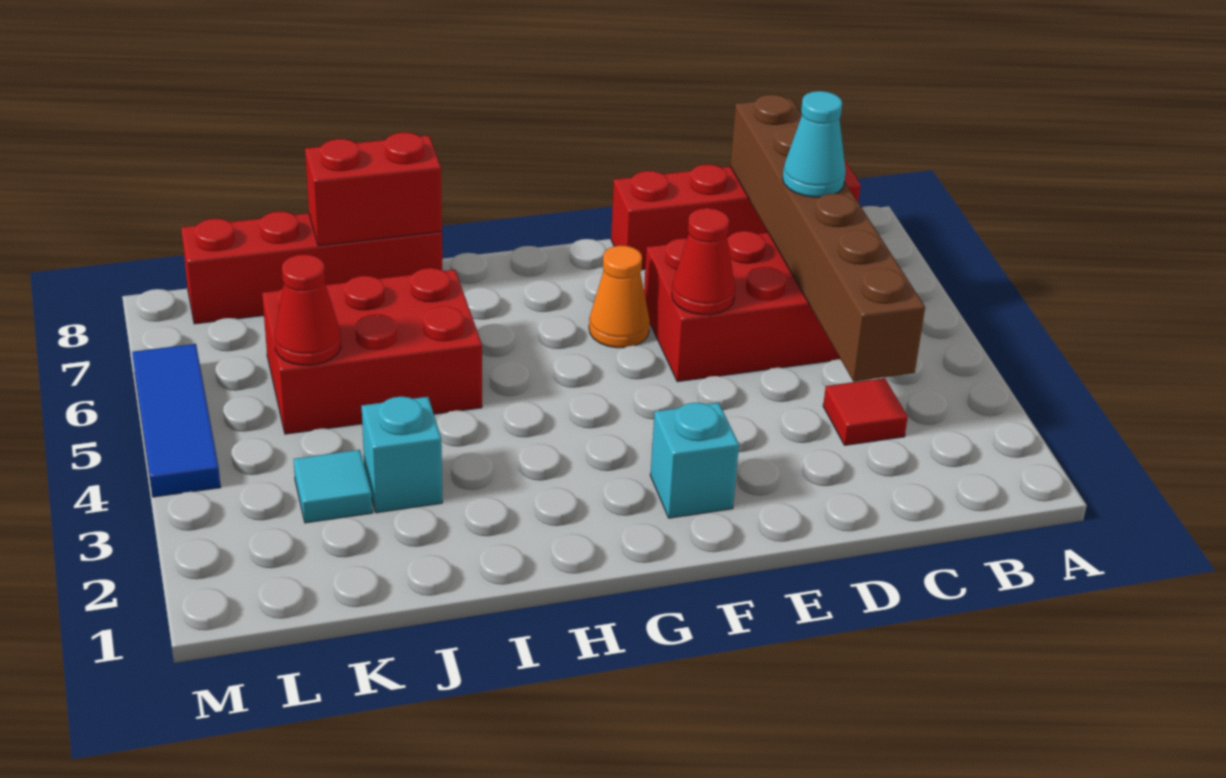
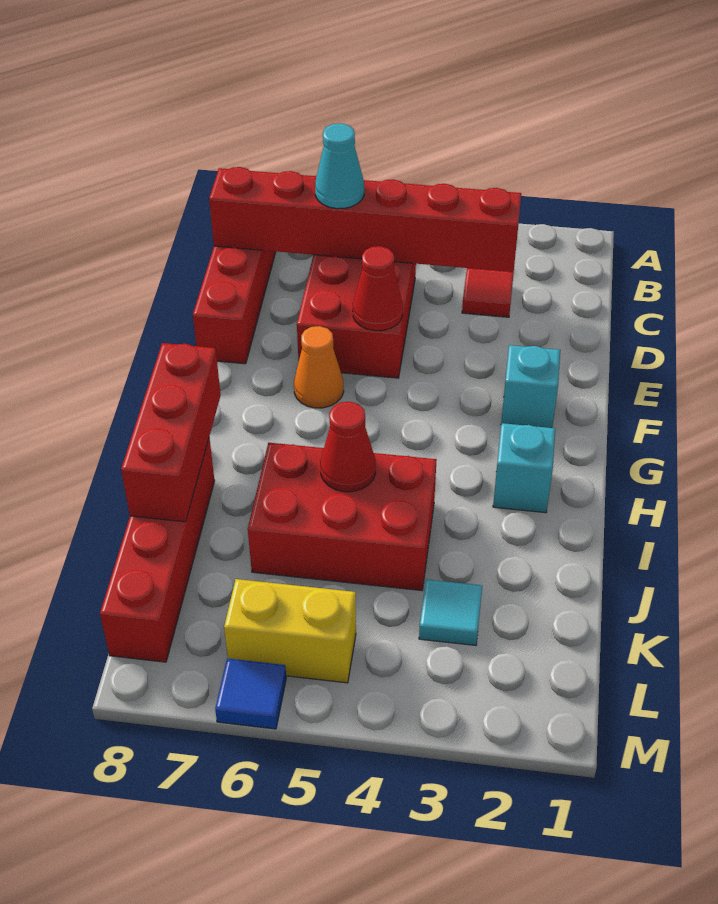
brown brick C3:C8 level 2 -> red brick C3:C8 level 2
red brick I5:K6 level 1 -> red brick I4:J6 level 1
red brick I8:J8 level 2 -> red brick H8:J8 level 2
cyan brick J3 level 1 -> cyan brick H2 level 1
red cone K5 level 2 -> red cone I5 level 2
none -> yellow brick L5:L6 level 1
blue tile M4:M6 level 1 -> blue tile M6 level 1

